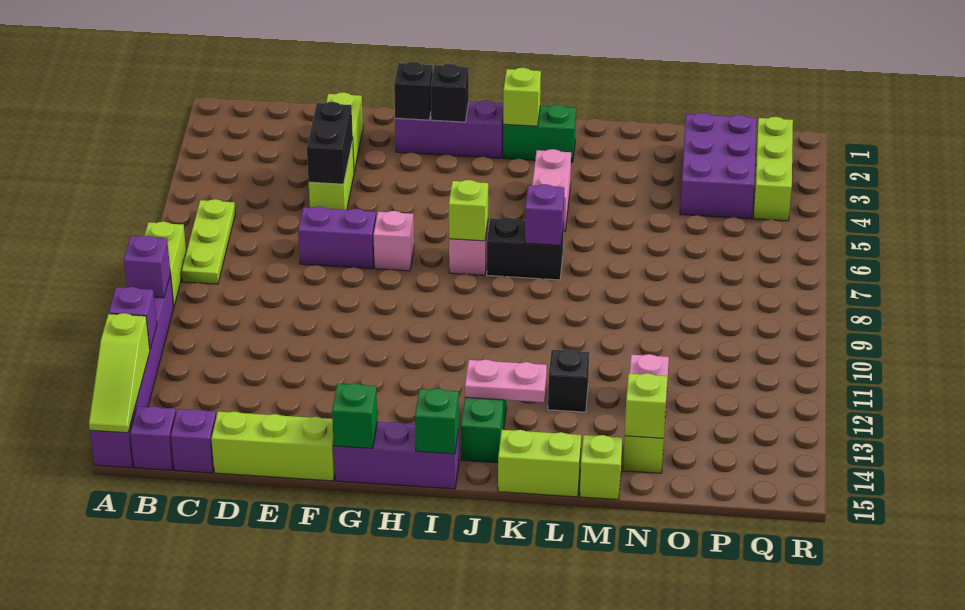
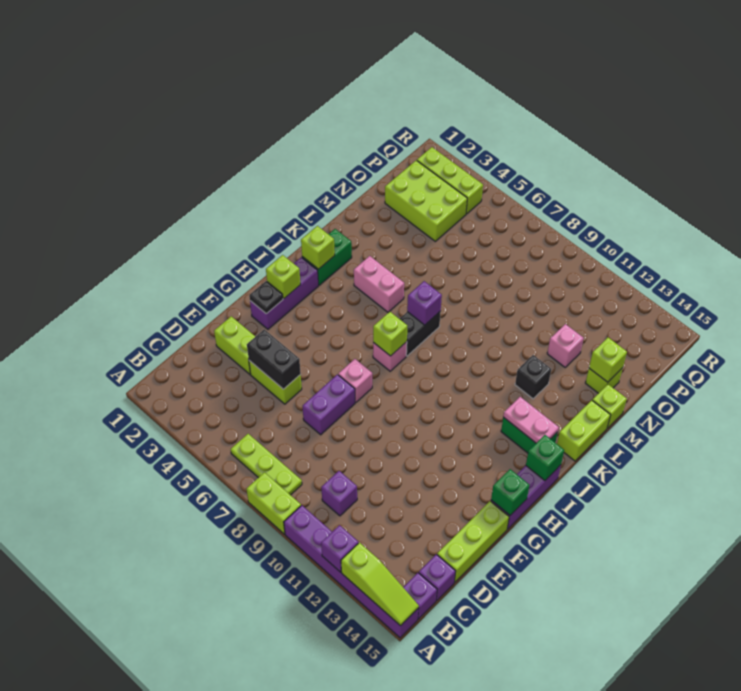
purple brick A10 level 2 -> purple brick C10 level 1
black brick G2 level 2 -> black plate G2 level 2
black brick H2 level 2 -> lime brick H2 level 2
pink plate J13:K13 level 2 -> pink plate J13:J14 level 2
purple brick O2:P4 level 1 -> lime brick O2:P4 level 1

